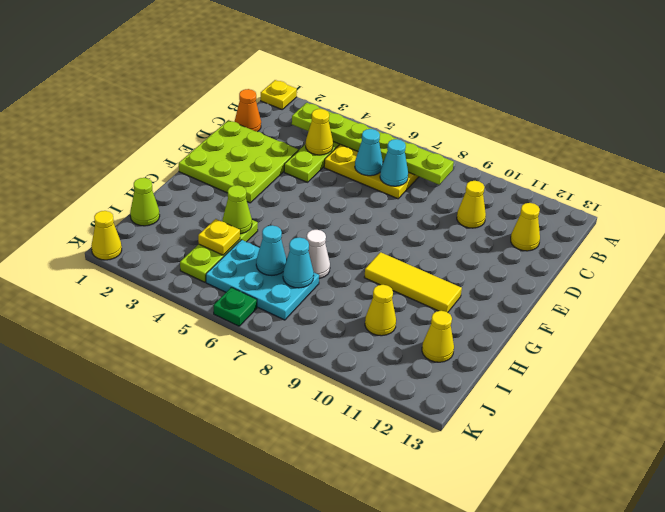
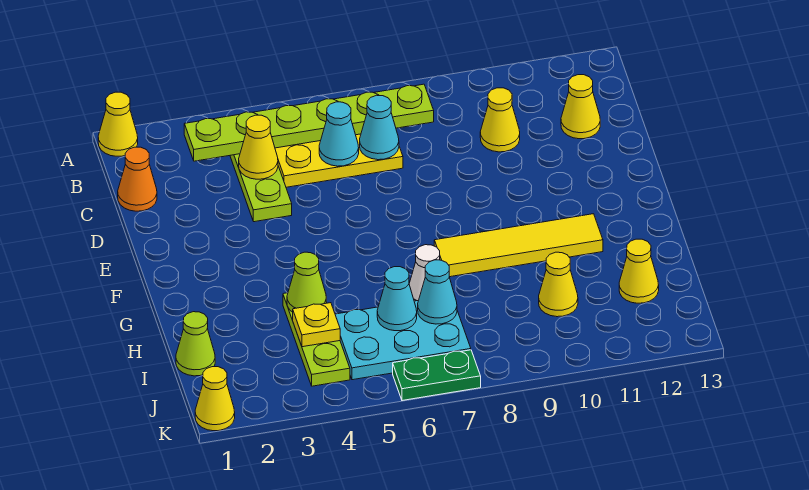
yellow plate A1 level 1 -> yellow cone A1 level 1
lime plate D1:F3 level 1 -> none
yellow tile G9:G11 level 1 -> yellow tile G8:G11 level 1
green plate K6 level 1 -> green plate K6:K7 level 1

